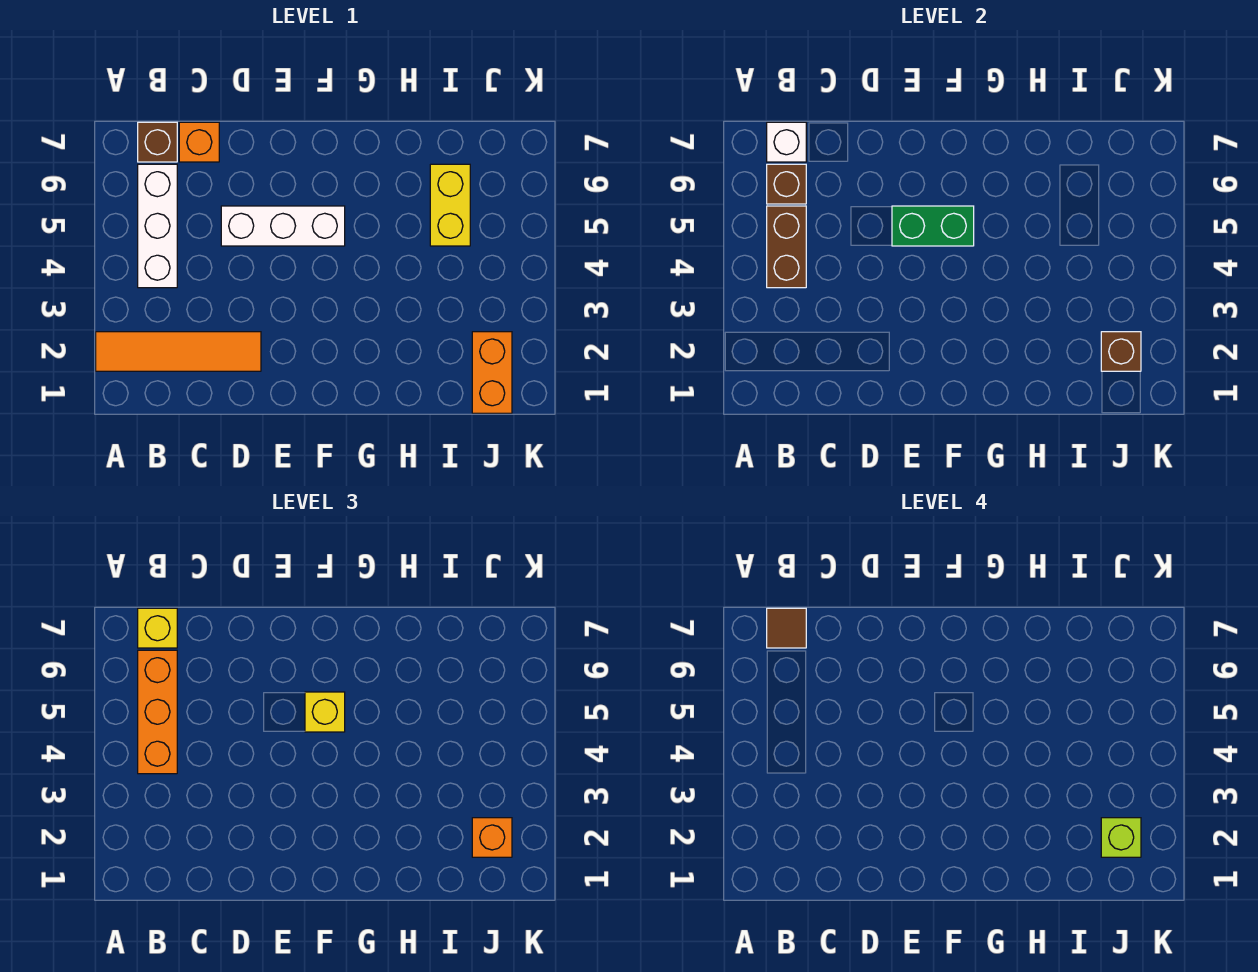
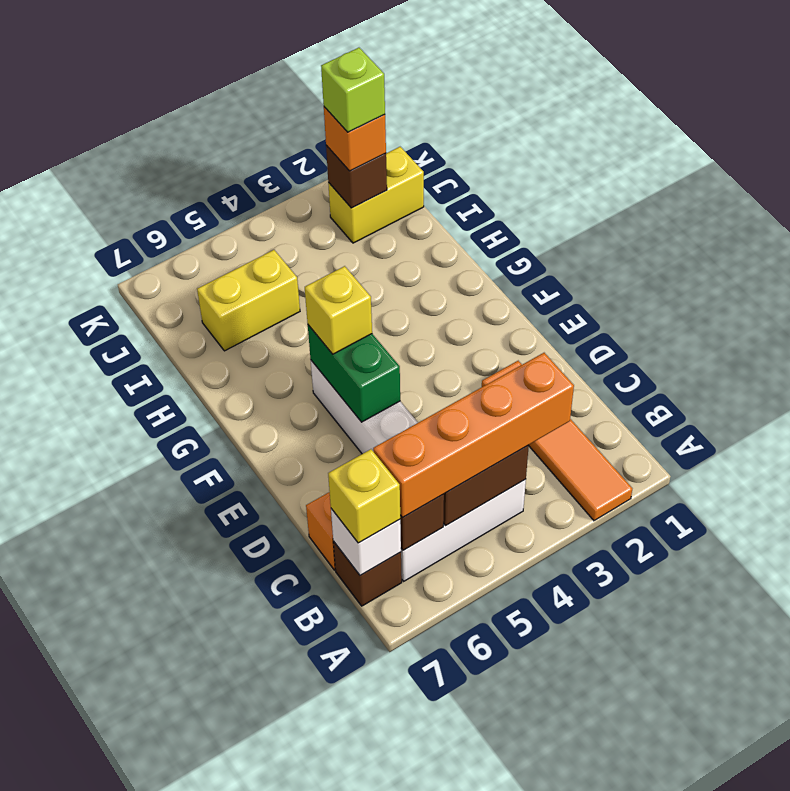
orange brick B4:B6 level 3 -> orange brick B3:B6 level 3
brown tile B7 level 4 -> none
orange brick J1:J2 level 1 -> yellow brick J1:J2 level 1

